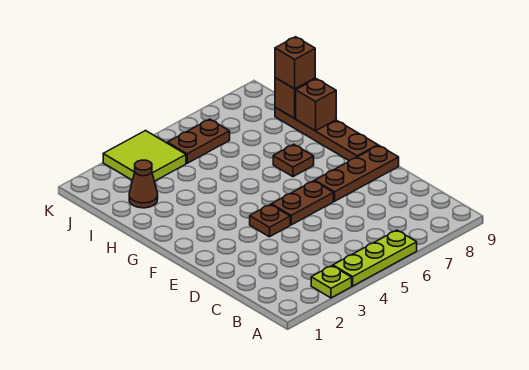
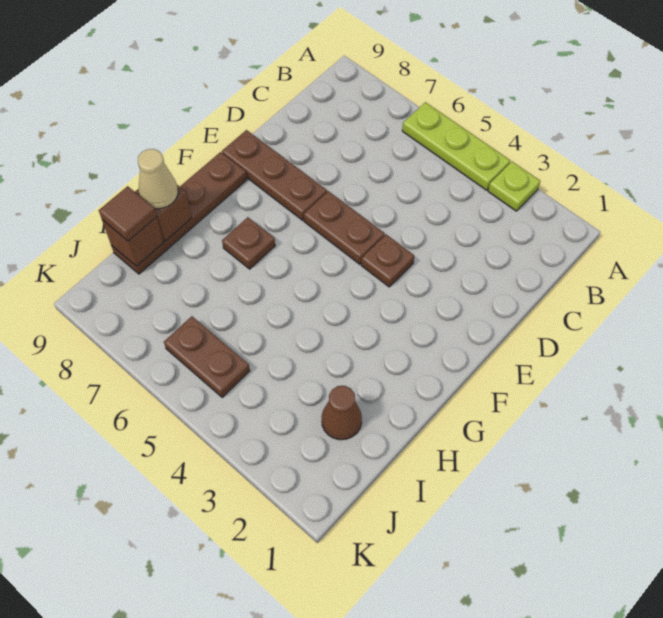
none -> tan cone H9 level 3
brown brick I9 level 3 -> brown tile I9 level 3
lime tile J3:K4 level 1 -> none

